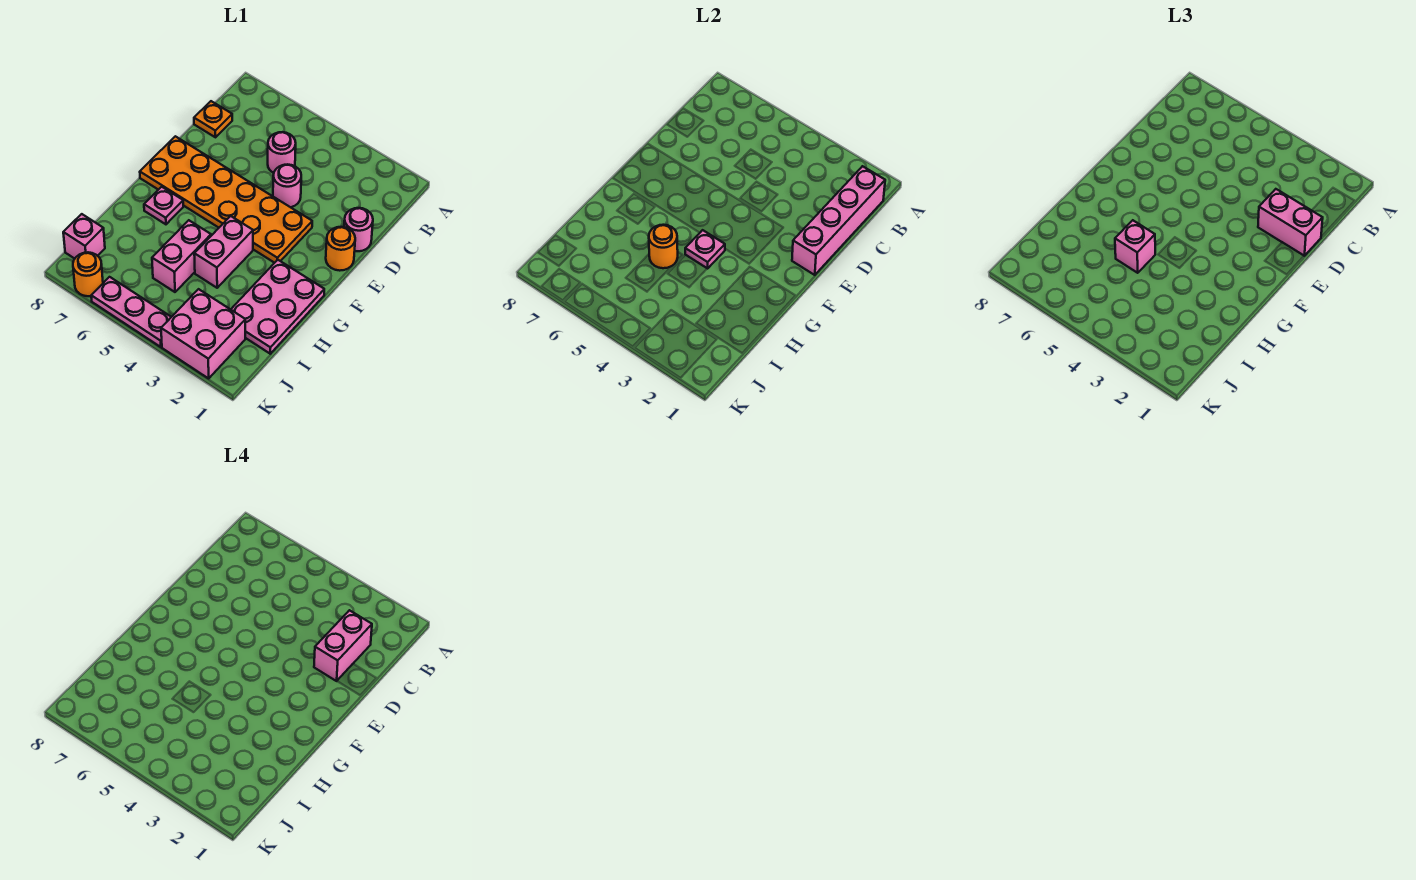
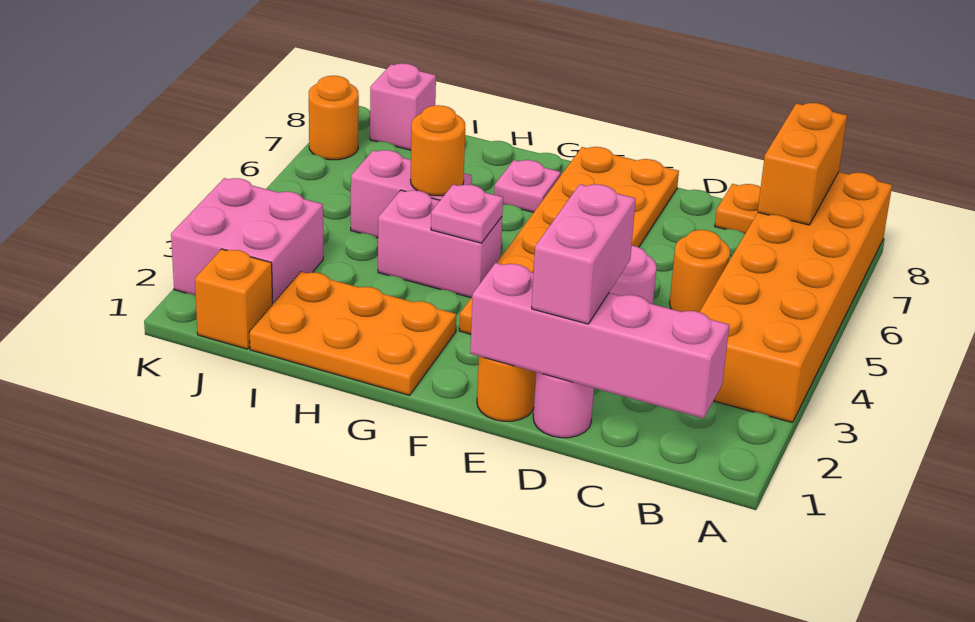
none -> orange brick A3:B8 level 1
none -> orange brick B7:B8 level 2
pink brick C2:D2 level 4 -> none
pink round brick C5 level 1 -> orange round brick C5 level 1
pink plate G1:I2 level 1 -> orange plate G1:I2 level 1
pink brick H5 level 3 -> none
none -> orange brick J1 level 1
pink plate K4:K6 level 1 -> none

